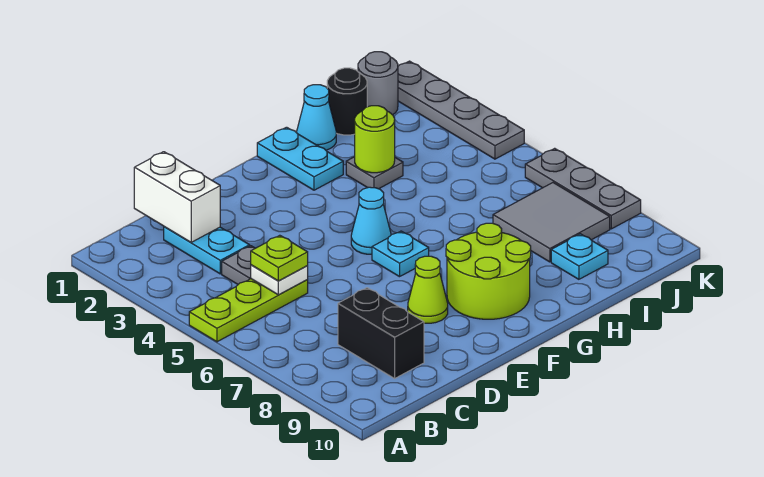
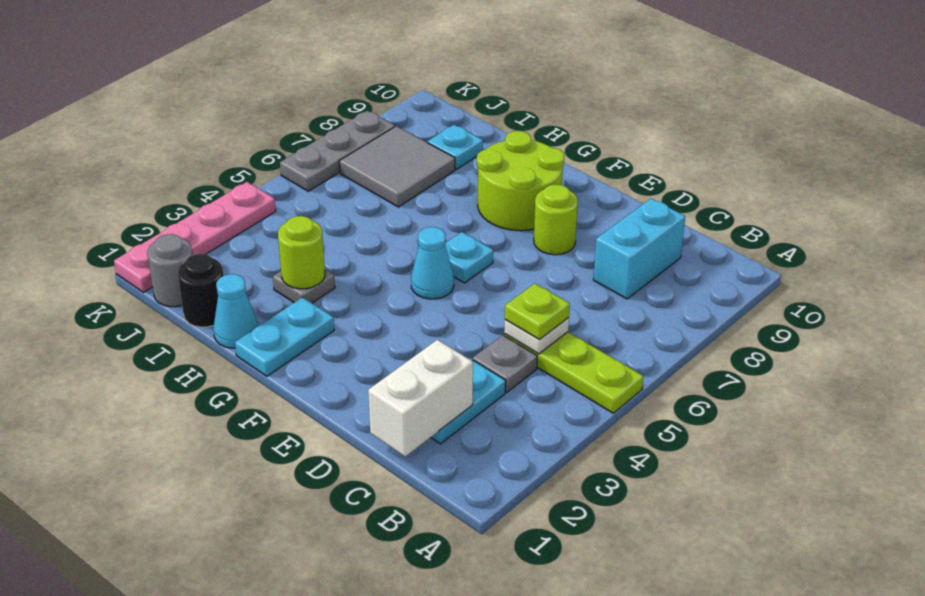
black brick C8:C9 level 1 -> cyan brick C8:C9 level 1
lime cone E8 level 1 -> lime round brick E8 level 1
grey plate K1:K4 level 1 -> pink plate K1:K4 level 1

